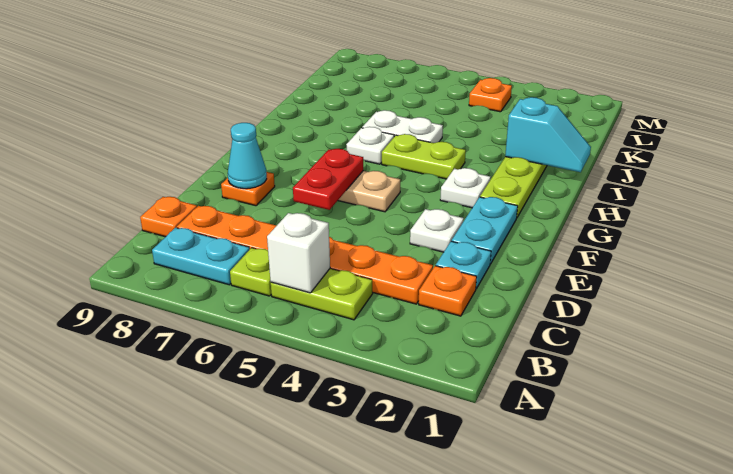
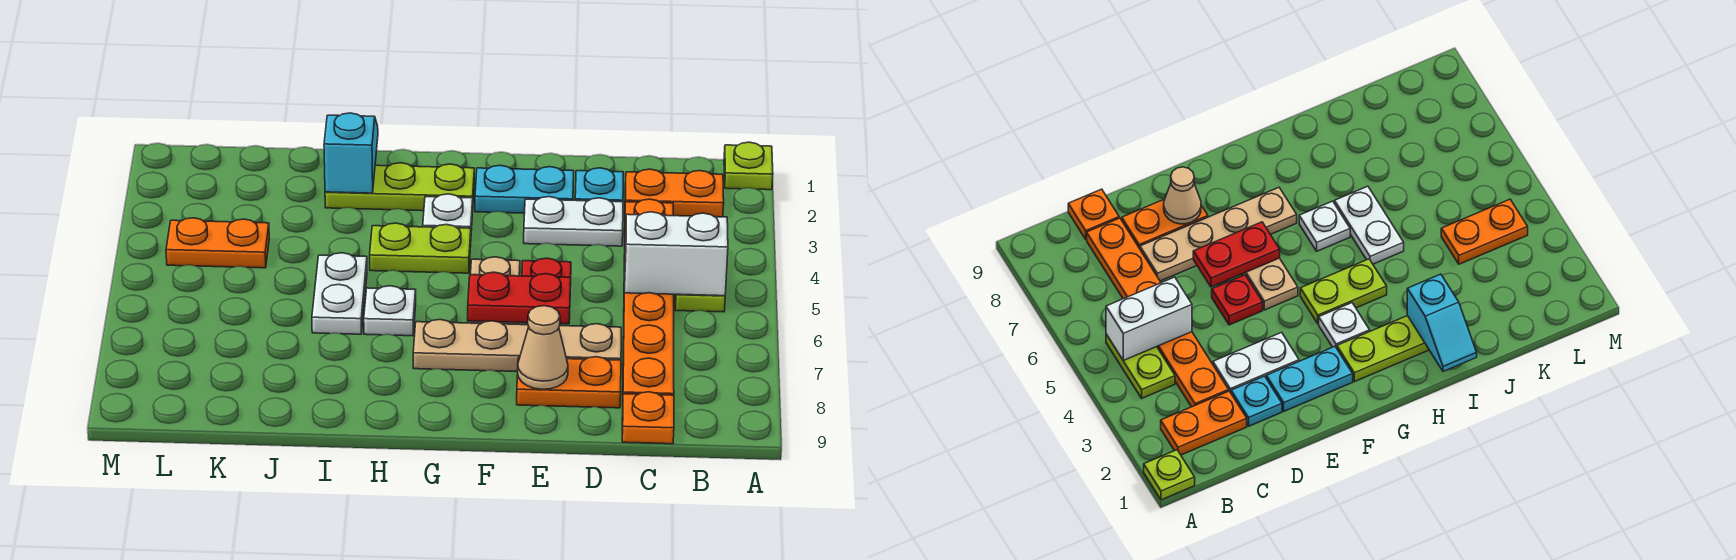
white brick B5 level 2 -> white brick B5:C5 level 2
lime plate B6 level 1 -> lime plate A1 level 1
cyan plate B7:B8 level 1 -> none
orange plate C2 level 1 -> orange plate B2:C2 level 1
none -> tan plate D7:G7 level 1
white plate E3 level 1 -> white plate D3:E3 level 1
none -> red plate E5 level 1
orange plate E8 level 1 -> orange plate D8:E8 level 1
cyan cone E8 level 2 -> tan cone E8 level 2
lime plate H4:H5 level 1 -> lime plate G4:H4 level 1
orange plate L4 level 1 -> orange plate K4:L4 level 1

